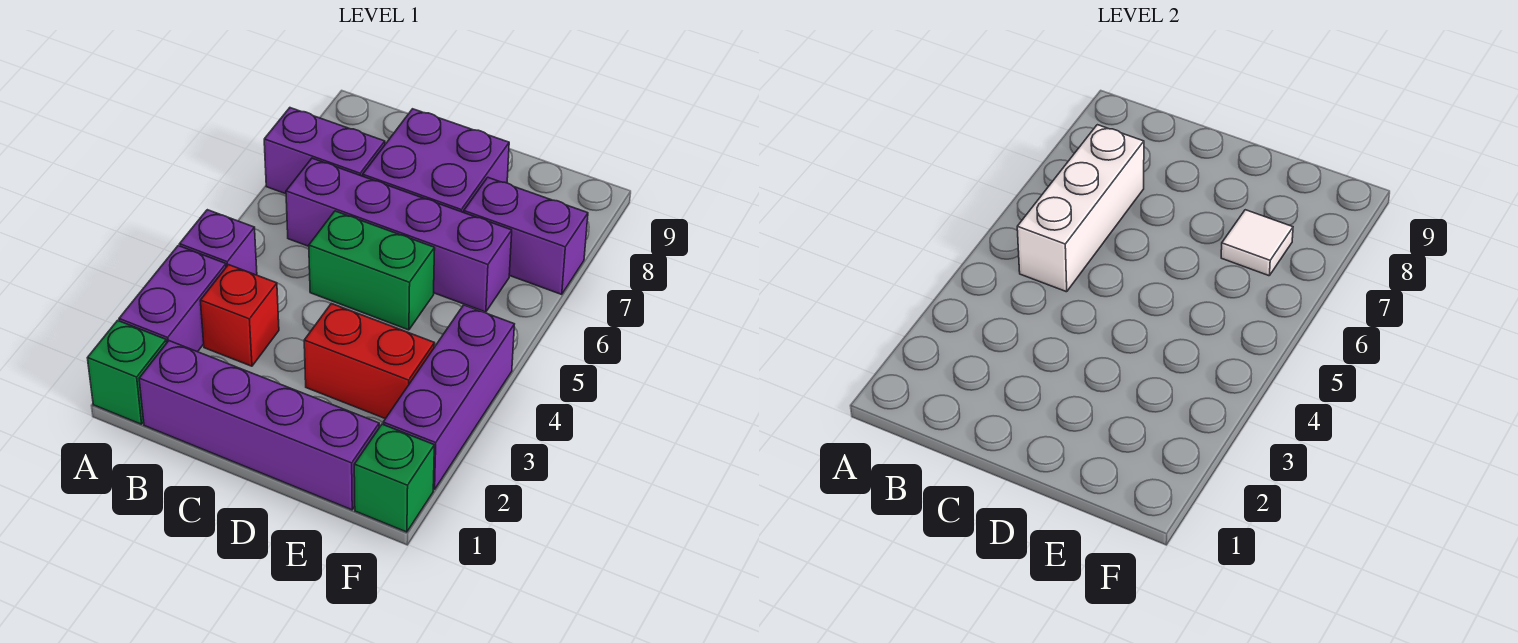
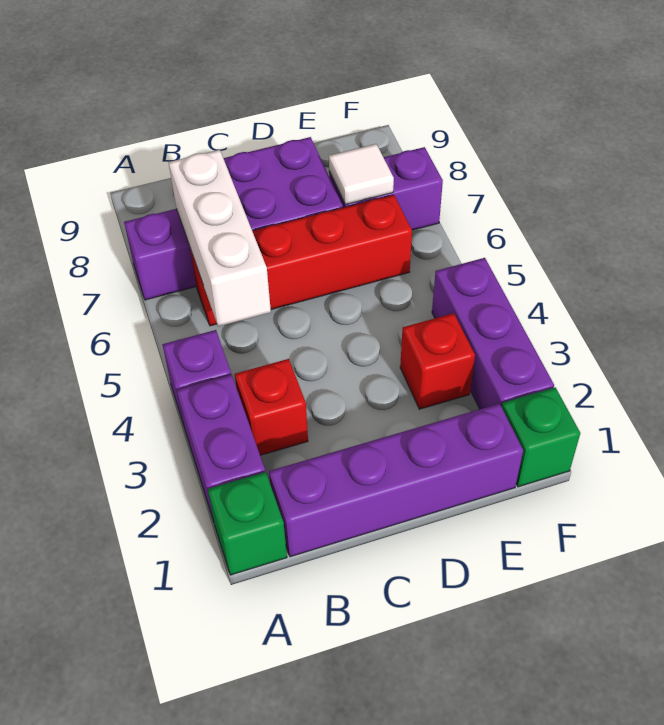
purple brick B6:E6 level 1 -> red brick B6:E6 level 1
green brick C5:D5 level 1 -> none
red brick D3:E3 level 1 -> red brick E3 level 1

